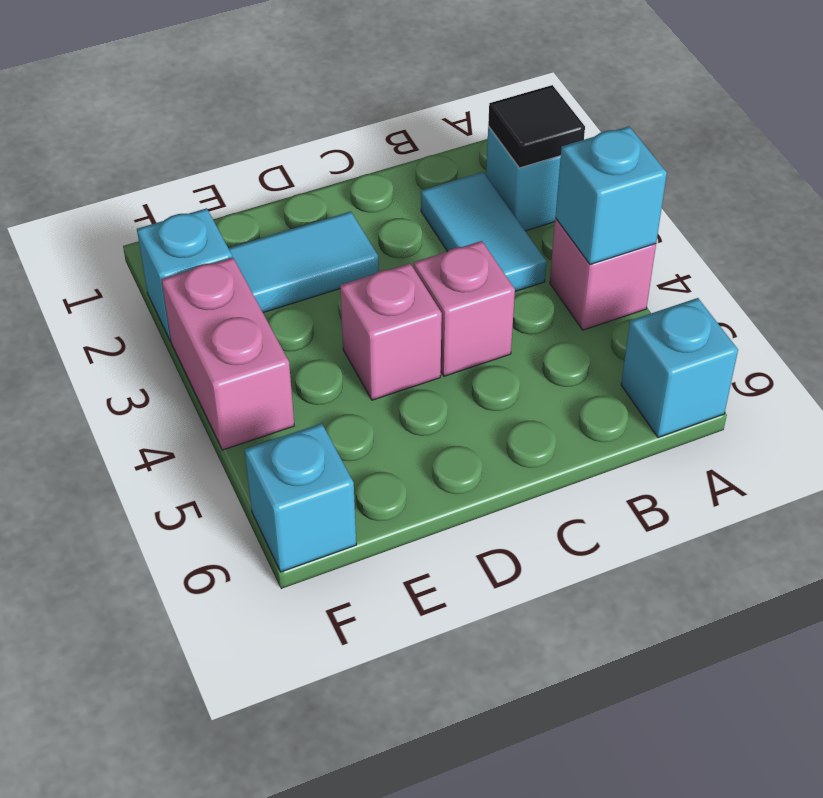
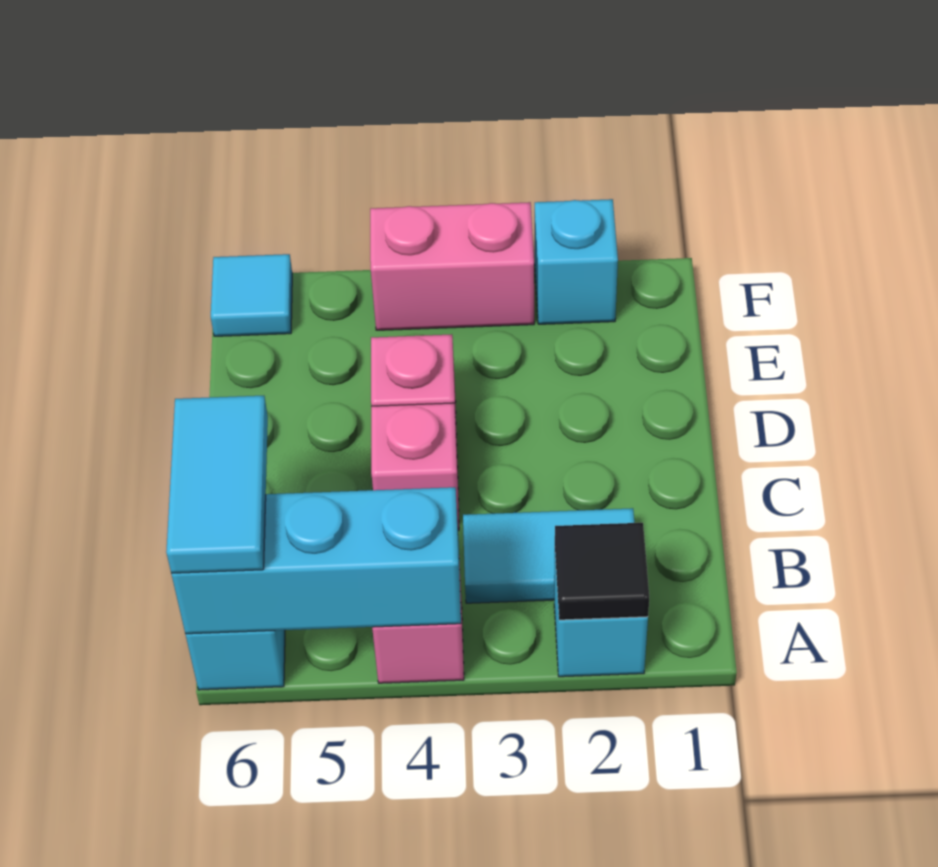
cyan brick A4 level 2 -> cyan brick A4:A6 level 2
cyan tile D2:E2 level 1 -> cyan tile A6:B6 level 3
cyan brick F6 level 1 -> cyan tile F6 level 1

